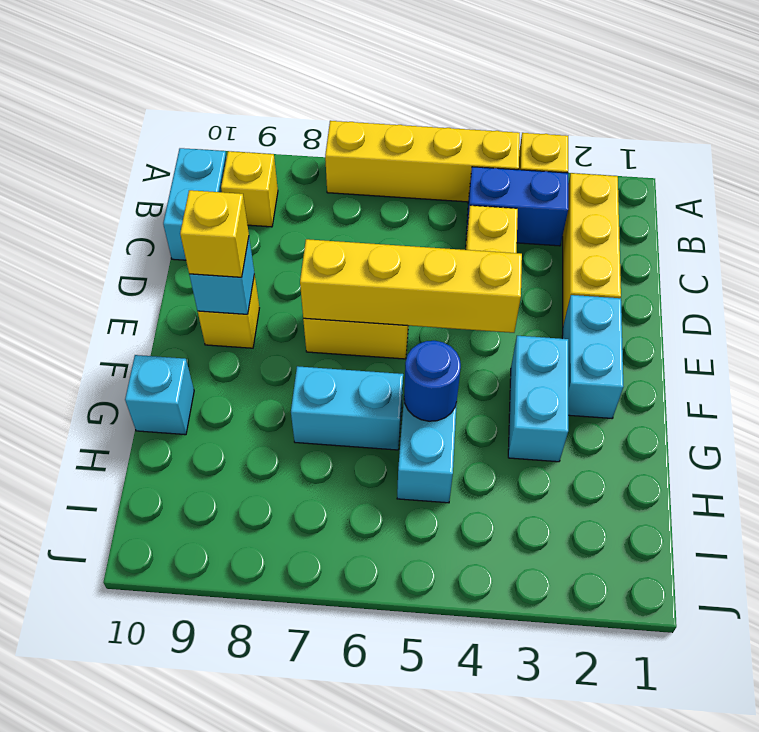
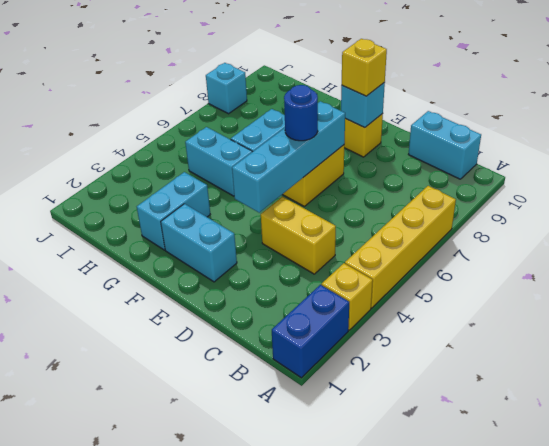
yellow brick B2:D2 level 1 -> none
blue brick B3:B4 level 1 -> blue brick A1:A2 level 1
yellow brick B9 level 1 -> none
yellow brick E4:E7 level 2 -> cyan brick E4:E7 level 2
cyan brick F3:G3 level 1 -> cyan brick G2:G3 level 1
blue round brick G5 level 2 -> blue round brick E6 level 3
cyan brick G10 level 1 -> cyan brick J8 level 1

